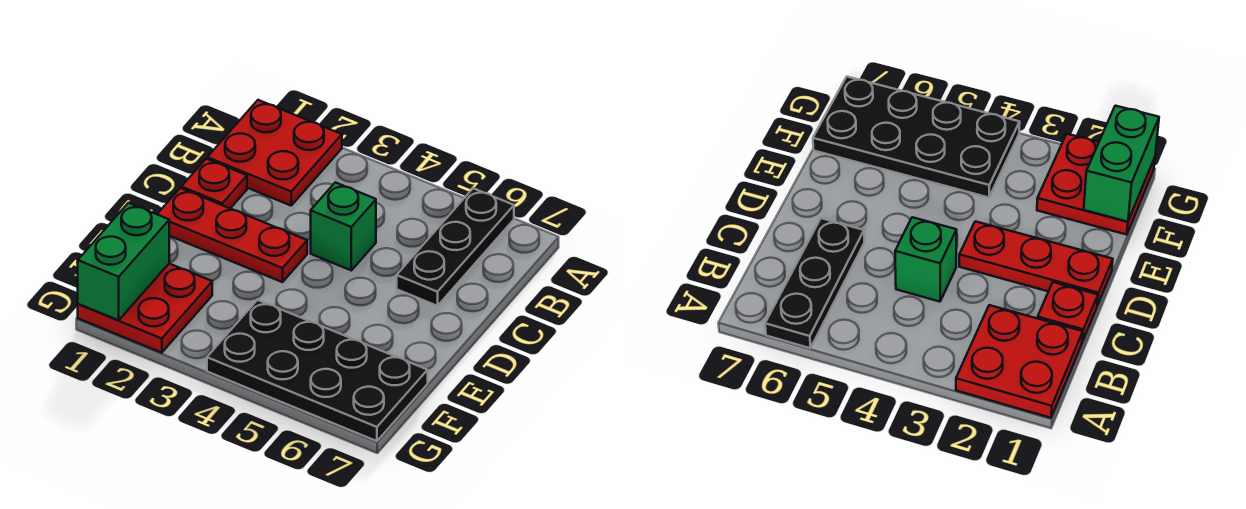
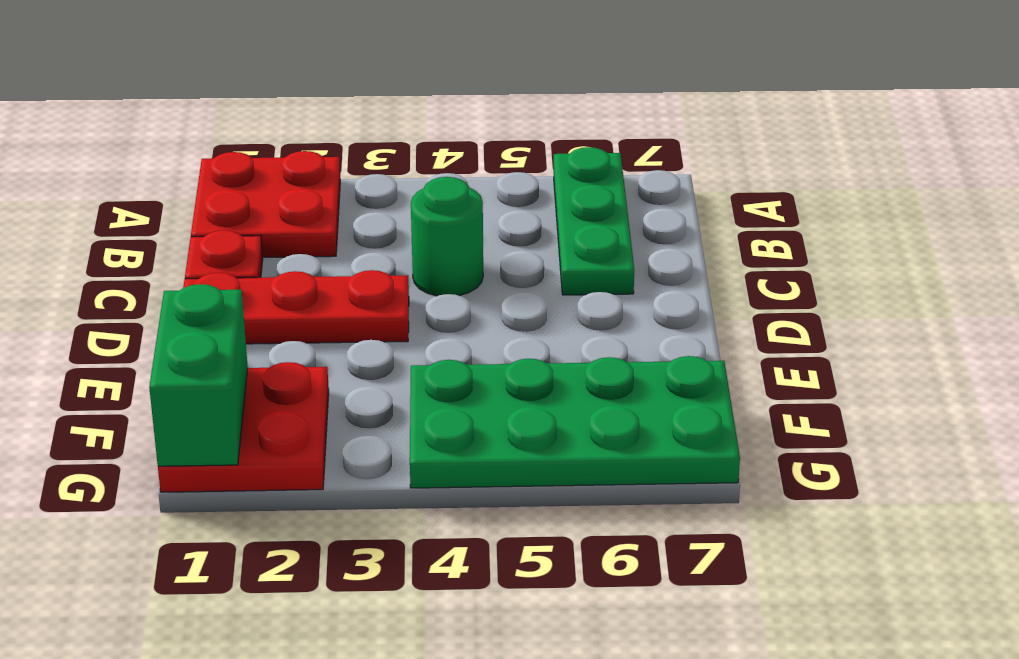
black plate A6:C6 level 1 -> green plate A6:C6 level 1
green brick C4 level 1 -> green round brick C4 level 1
black plate F4:G7 level 1 -> green plate F4:G7 level 1

